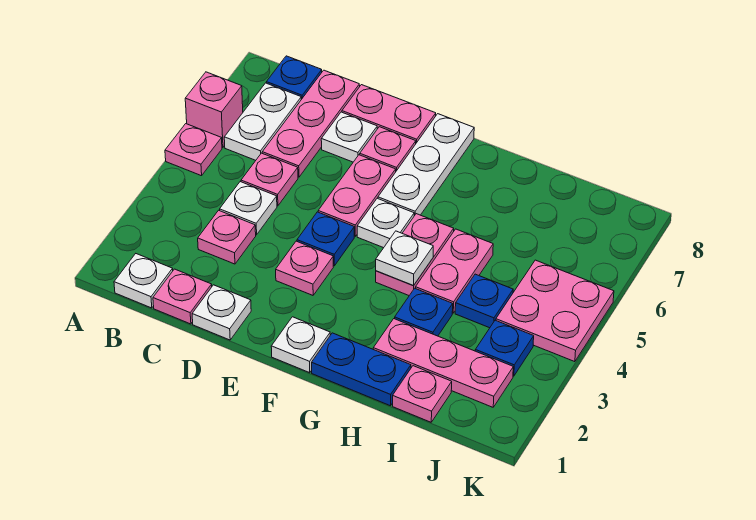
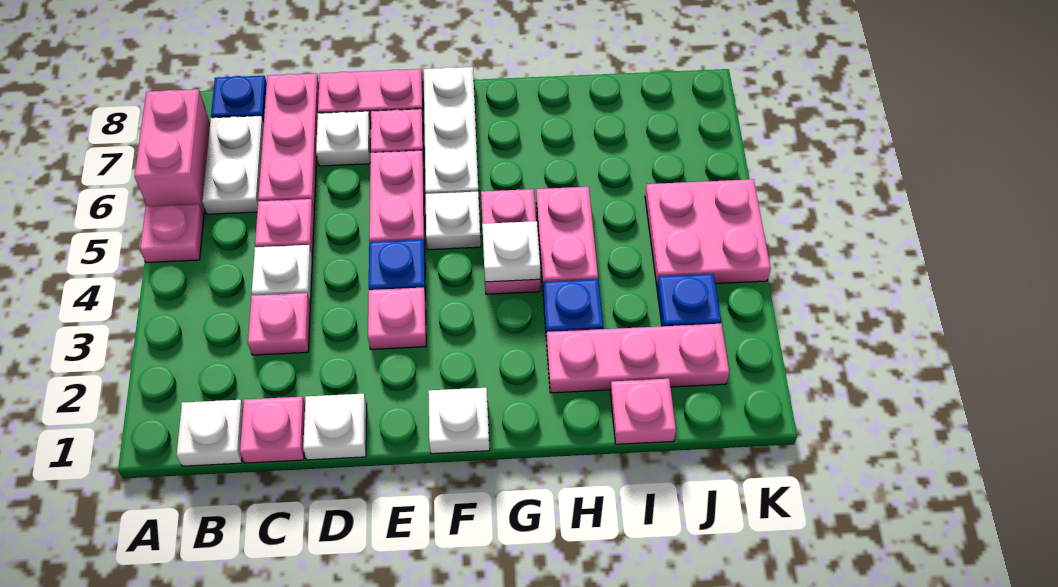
pink brick A6 level 1 -> pink brick A6:A7 level 1
blue plate G1:H1 level 1 -> none
blue plate I4 level 1 -> none

